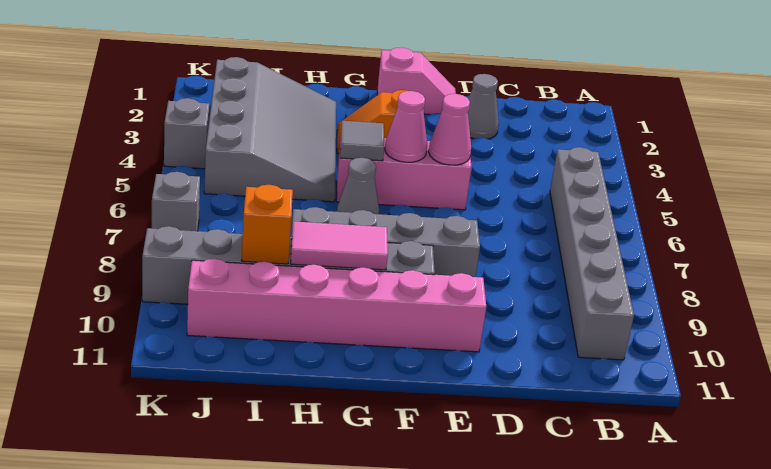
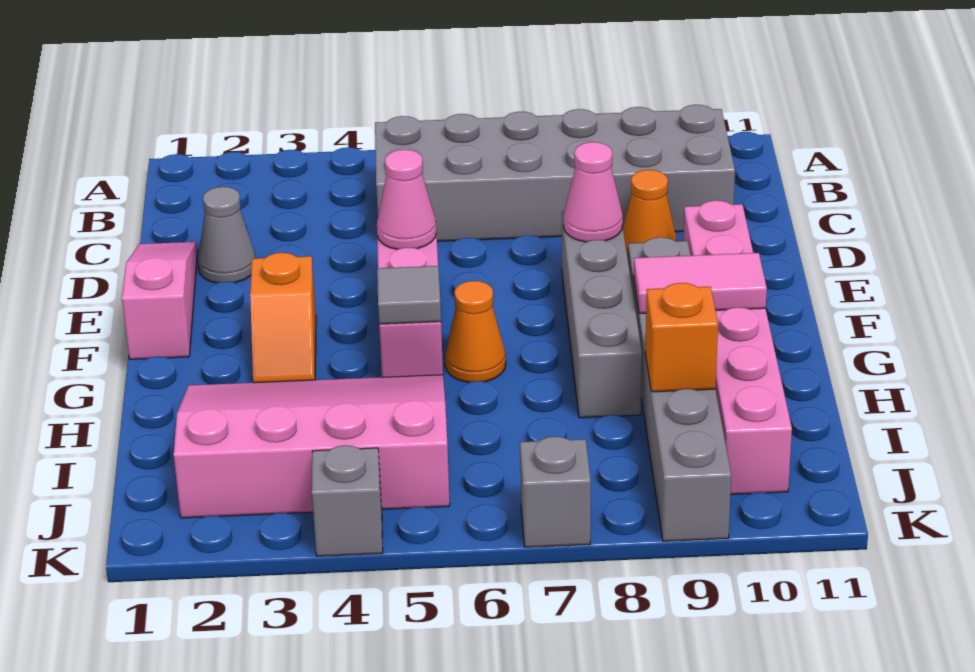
grey brick B5:B10 level 1 -> grey brick B5:C10 level 1
none -> orange cone D9 level 1
pink slope E1:F1 level 1 top F -> pink slope D1:F1 level 1 top F
pink cone F5 level 2 -> pink cone E8 level 2
grey cone G6 level 1 -> orange cone G6 level 1
pink tile G9:H9 level 2 -> pink tile G9:G10 level 2
grey slope H2:J5 level 1 top J -> pink slope H2:J5 level 1 top J

